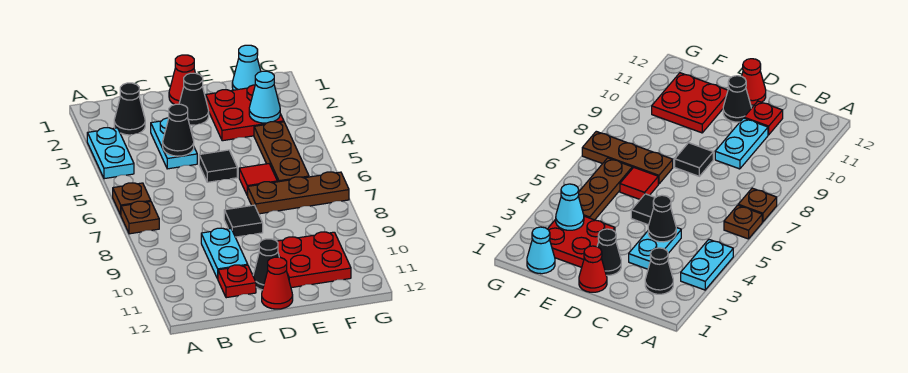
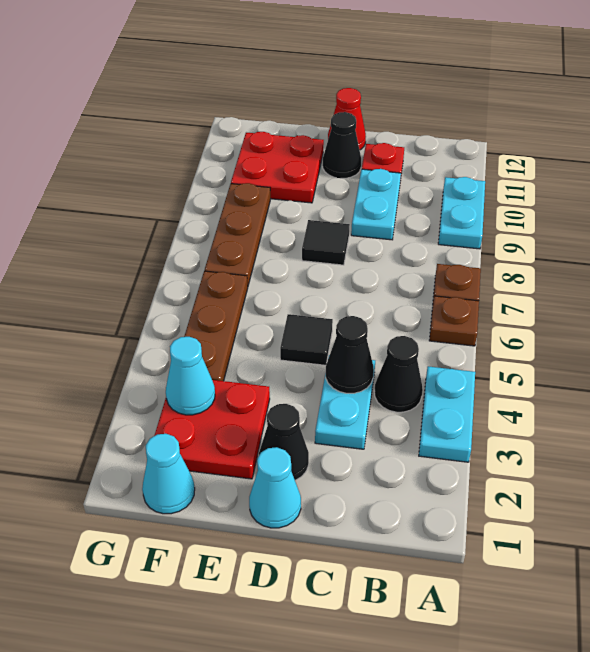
none -> cyan plate A9:A10 level 1
black cone B2 level 1 -> black cone B4 level 1
red cone D1 level 1 -> cyan cone D1 level 1
red tile E6 level 1 -> none
brown plate E7:G7 level 1 -> brown plate F7:F9 level 1

